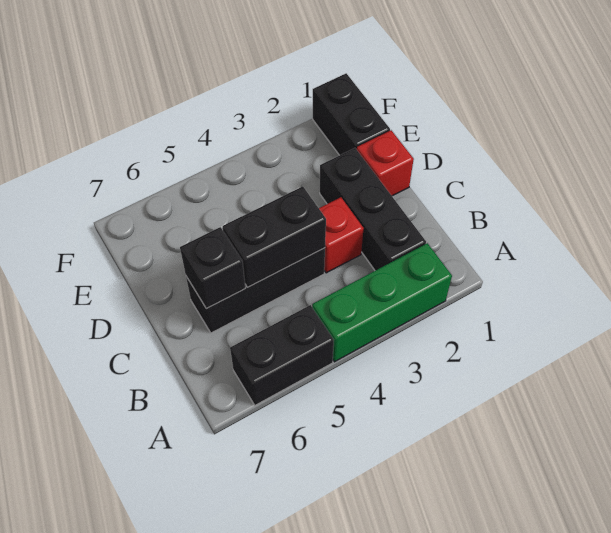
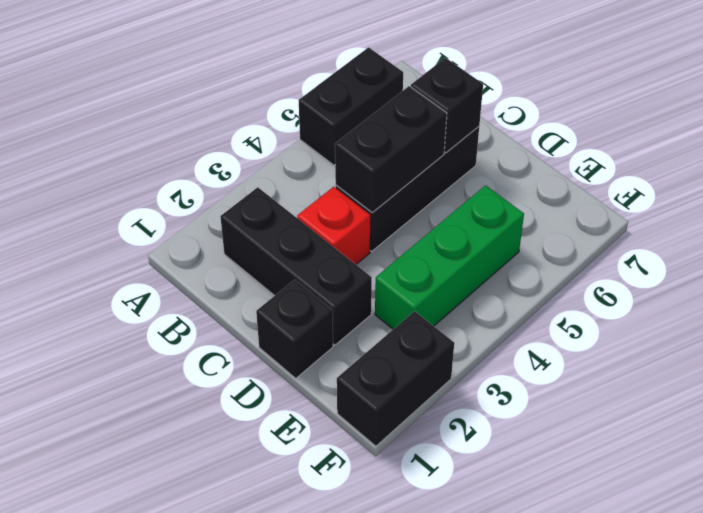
green brick A2:A4 level 1 -> green brick E3:E5 level 1
red brick D1 level 1 -> black brick D1 level 1
black brick E1:F1 level 1 -> black brick F1:F2 level 1

